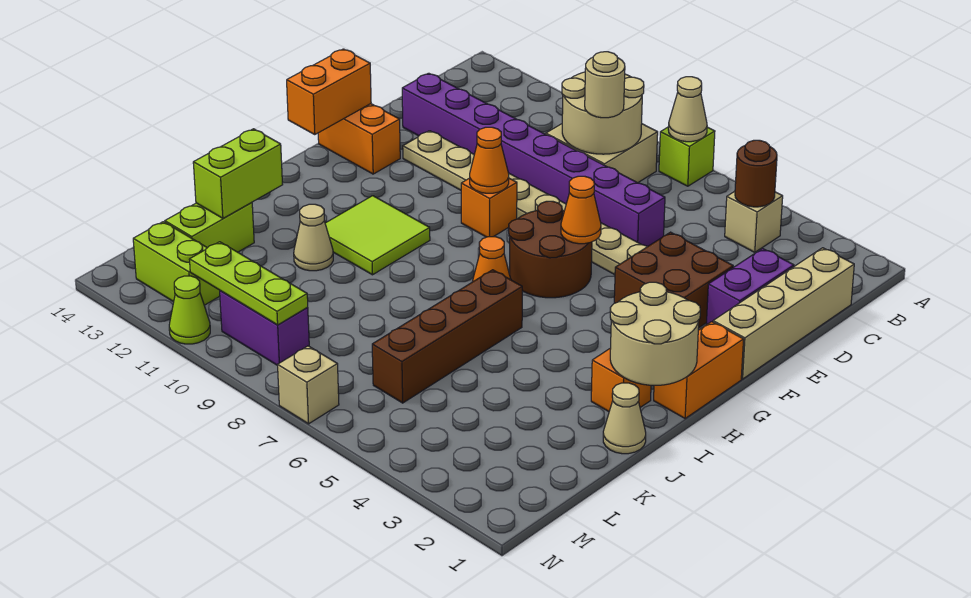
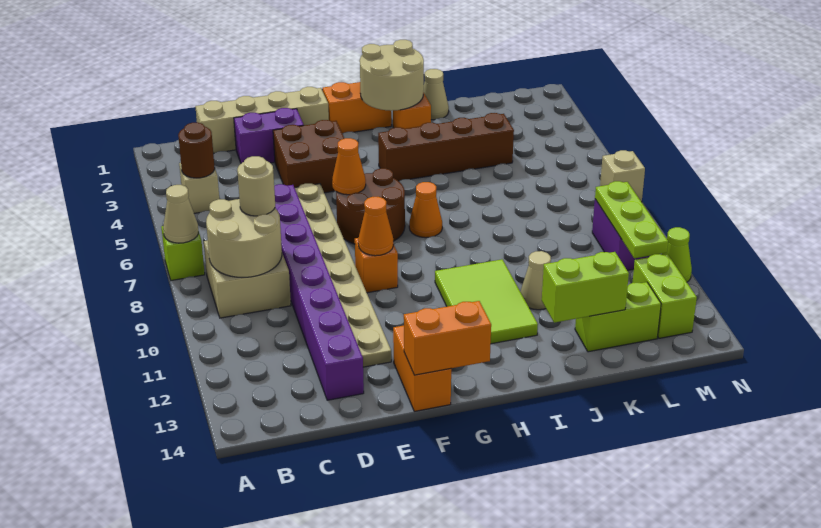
lime tile H10:I11 level 1 -> lime tile H10:I12 level 1
brown brick I6:L6 level 1 -> brown brick H4:K4 level 1

